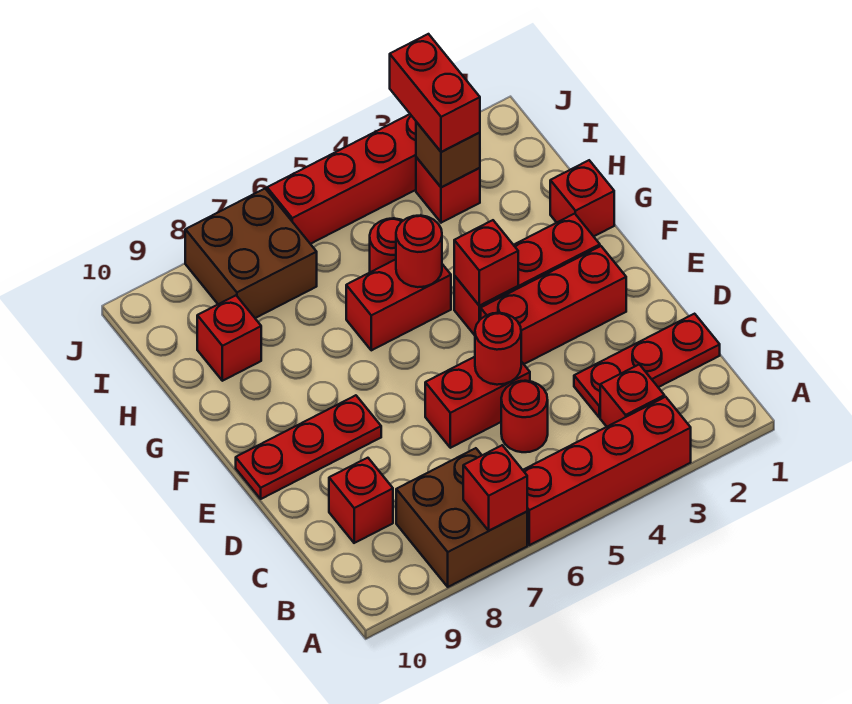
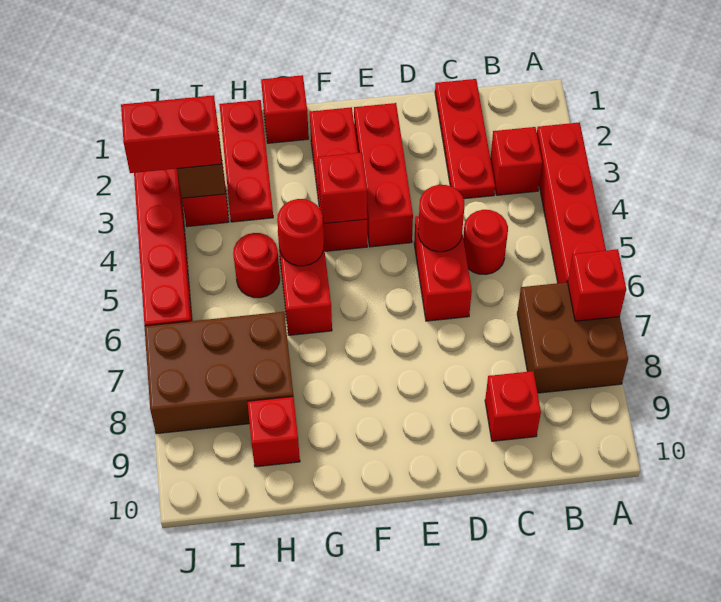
red plate E8:E10 level 1 -> red plate H1:H3 level 1
brown brick I7:J8 level 1 -> brown brick H7:J8 level 1

